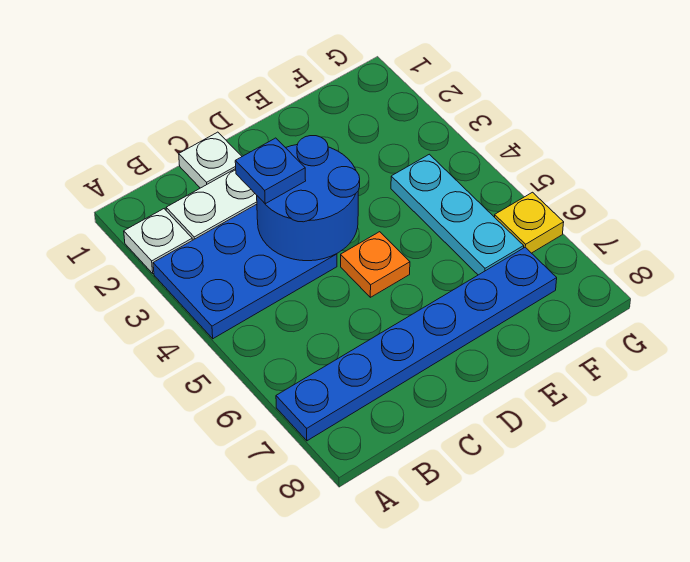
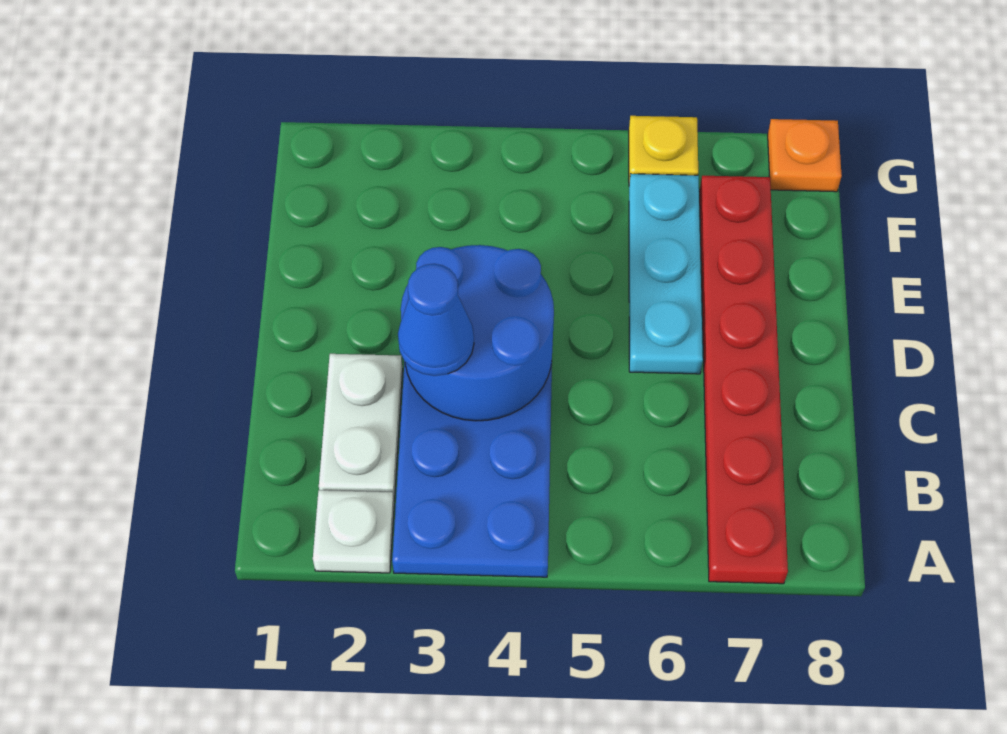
blue plate A7:F7 level 1 -> red plate A7:F7 level 1
white plate C1 level 1 -> none
blue plate C3 level 3 -> blue cone C3 level 3
orange plate D5 level 1 -> orange plate G8 level 1
cyan plate F4:F6 level 1 -> cyan plate D6:F6 level 1

